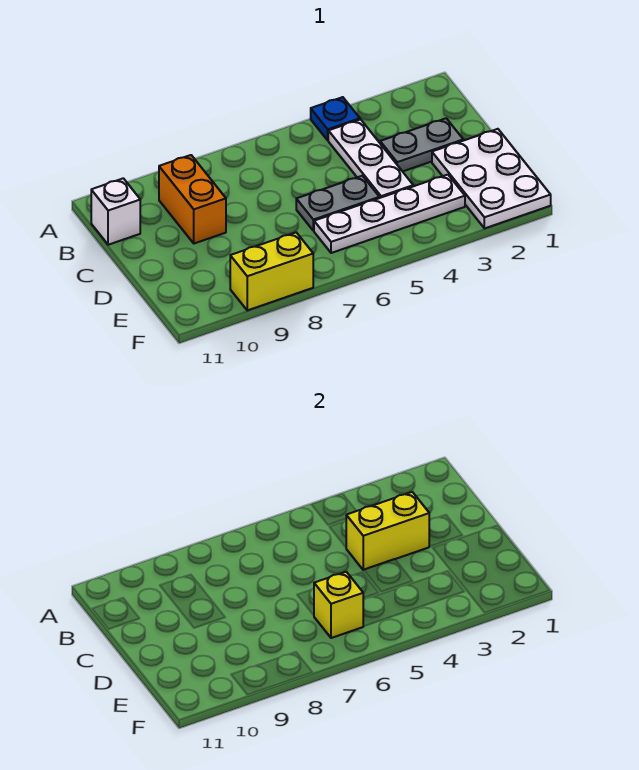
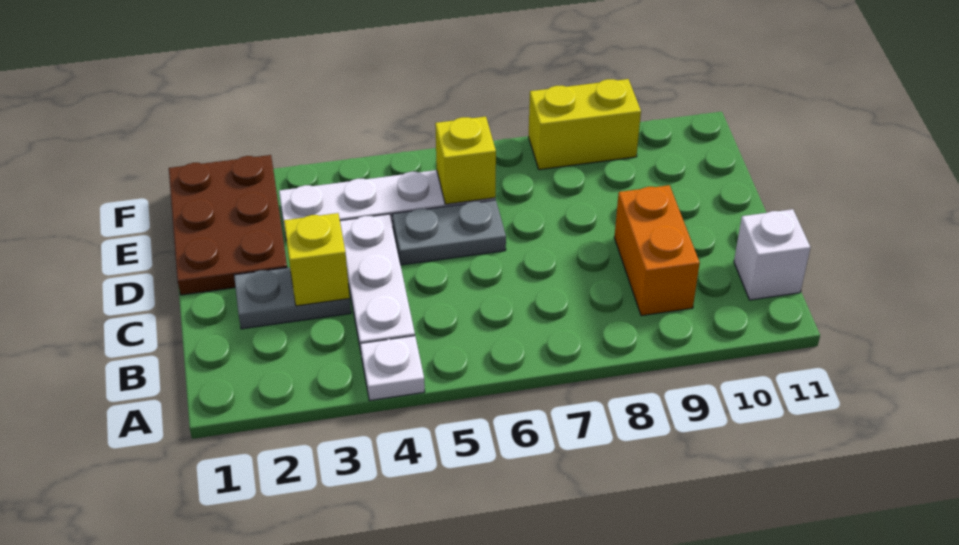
blue plate A4 level 1 -> white plate A4 level 1
yellow brick C3:C4 level 2 -> yellow brick C3 level 2
white plate D1:F2 level 1 -> brown plate D1:F2 level 1

